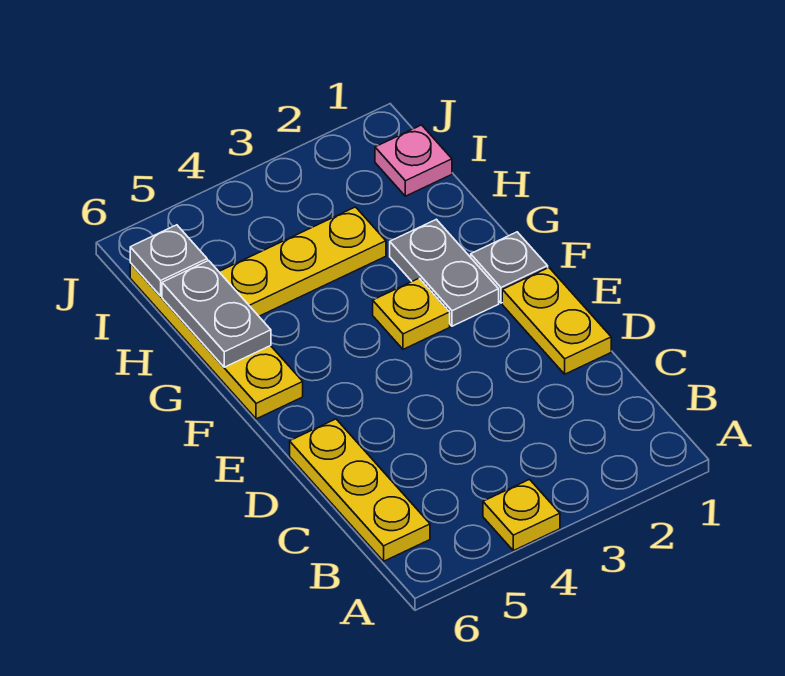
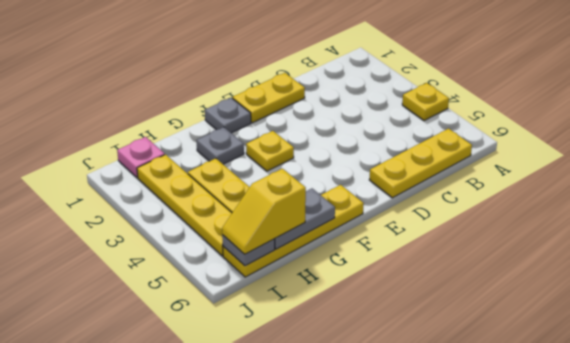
grey plate F2:G2 level 1 -> grey plate G2 level 1
none -> yellow slope H6:I6 level 3 top H
none -> yellow plate I2:I5 level 1

